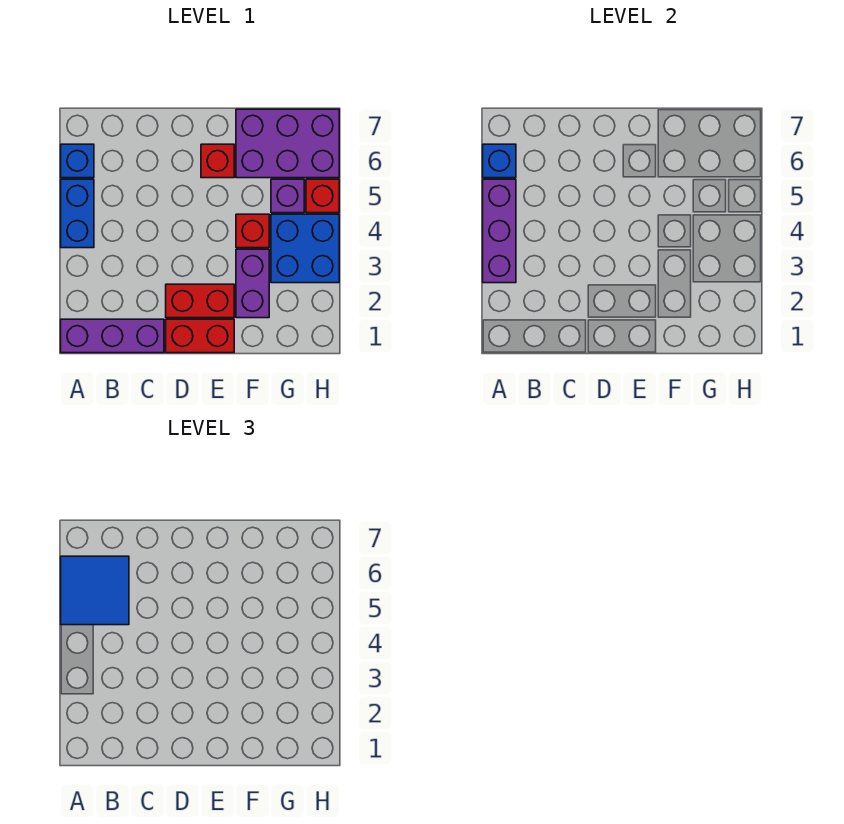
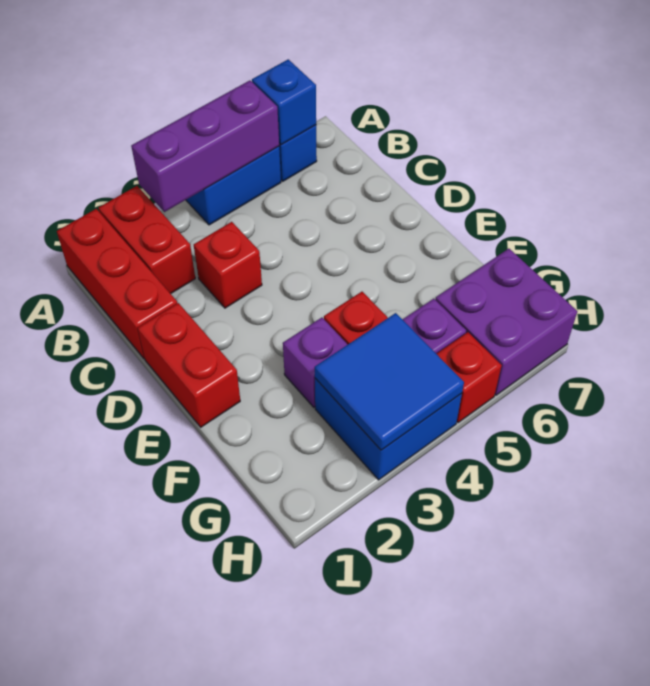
purple brick A1:C1 level 1 -> red brick A1:C1 level 1
blue tile A5:B6 level 3 -> blue tile G3:H4 level 2
red brick D2:E2 level 1 -> red brick A2:B2 level 1
red brick E6 level 1 -> red brick C3 level 1
purple brick F2:F3 level 1 -> purple brick F3 level 1
purple brick F6:H7 level 1 -> purple brick G6:H7 level 1

